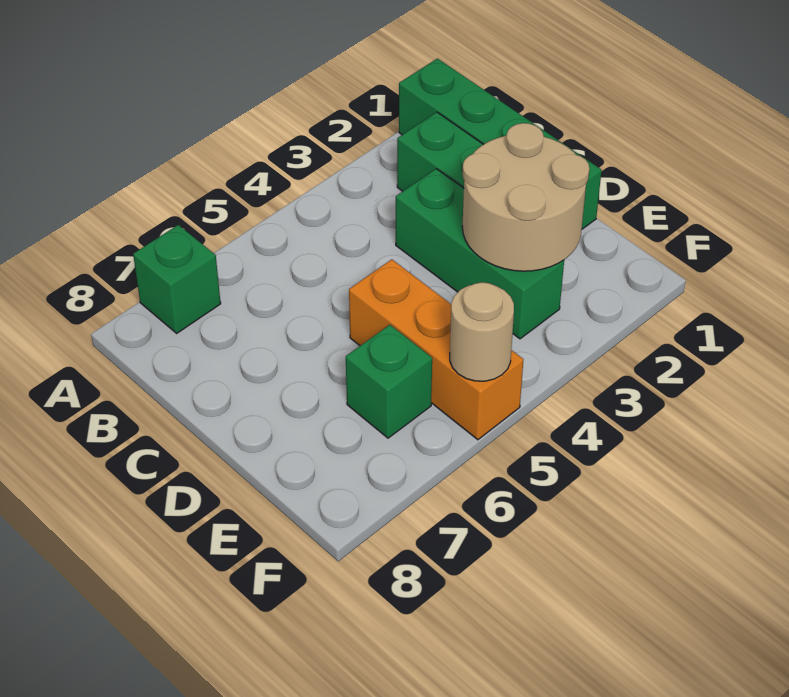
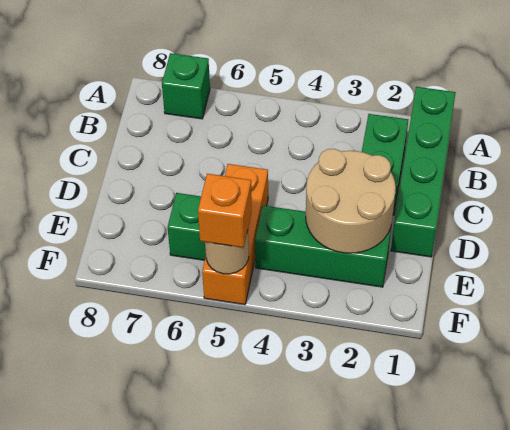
green brick C3:E3 level 1 -> green brick E2:E4 level 1
none -> orange brick F5 level 3

